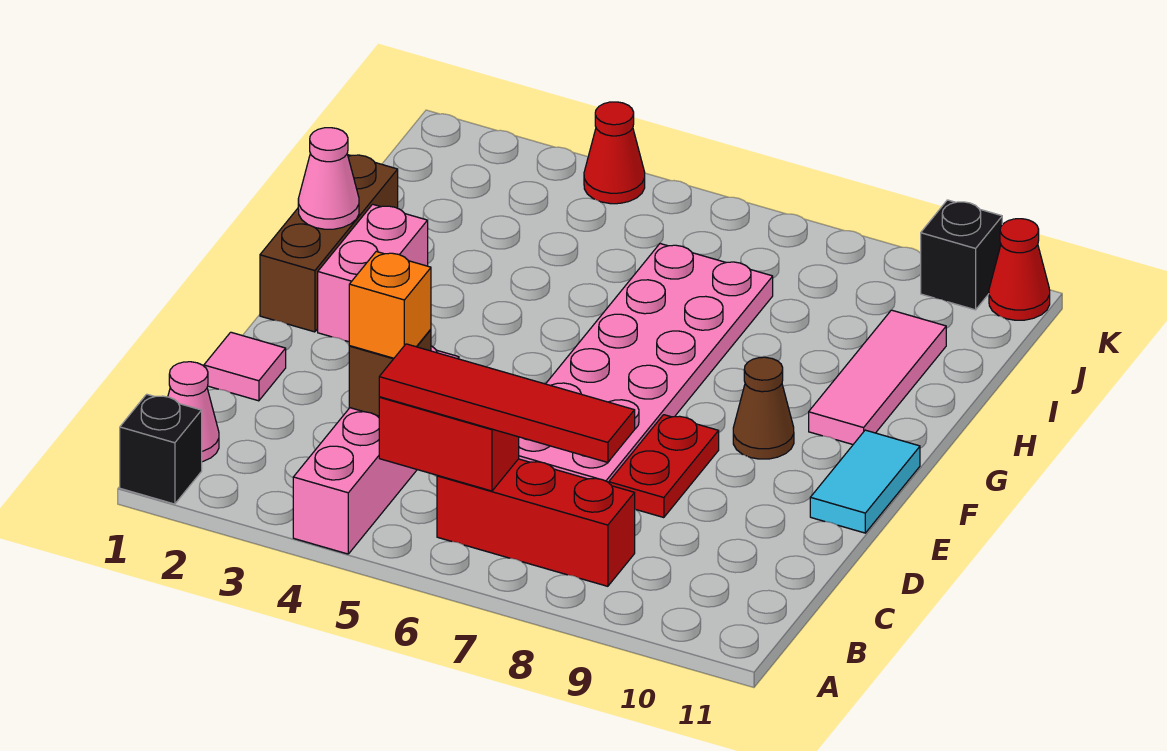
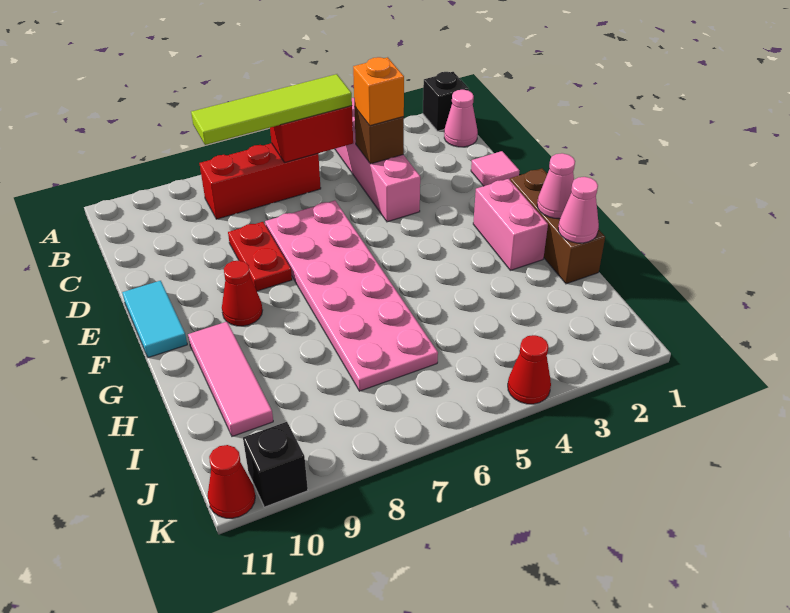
red tile B5:B8 level 3 -> lime tile B5:B8 level 3
brown cone F9 level 1 -> red cone F9 level 1
none -> pink cone H1 level 2

